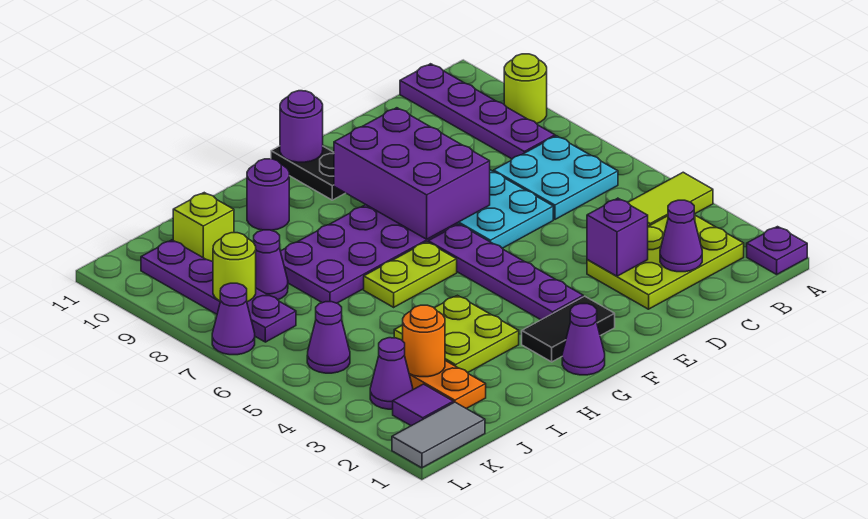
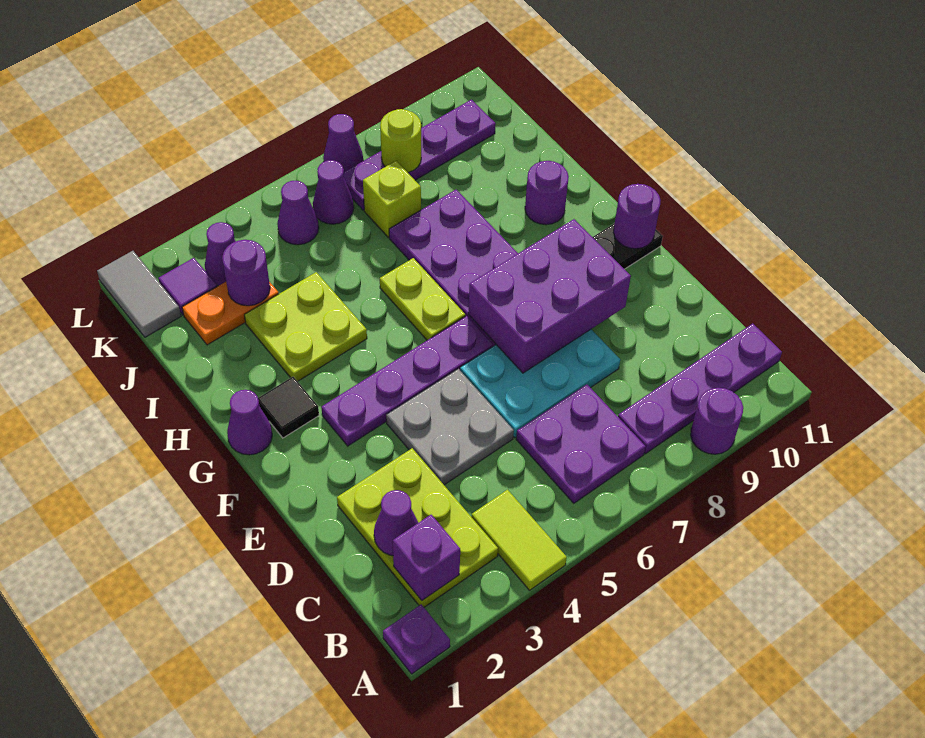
lime round brick A9 level 1 -> purple round brick A9 level 1
cyan plate B6:C7 level 1 -> purple plate B6:C7 level 1
purple brick D3 level 2 -> purple brick B2 level 2
none -> grey plate D4:E5 level 1
black tile F2:G2 level 1 -> black tile G2 level 1
orange round brick J3 level 2 -> purple round brick J3 level 2
purple cone J8 level 1 -> purple cone K6 level 1
lime brick J10 level 1 -> lime brick J7 level 1

